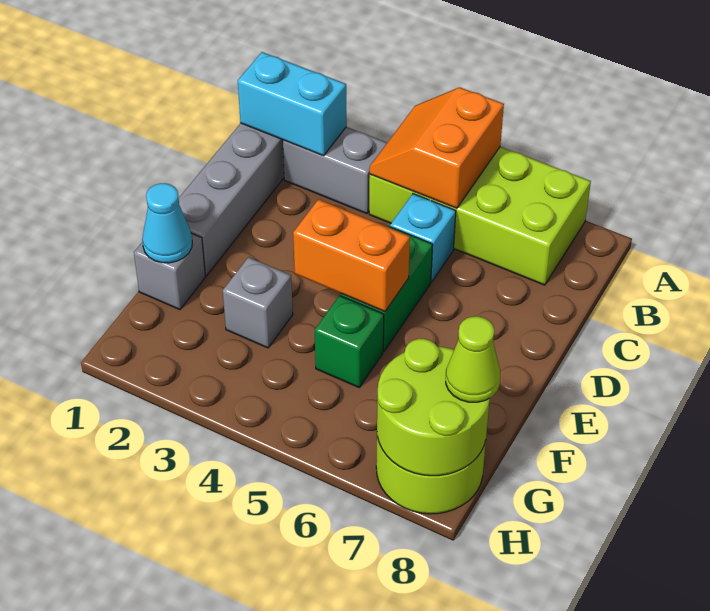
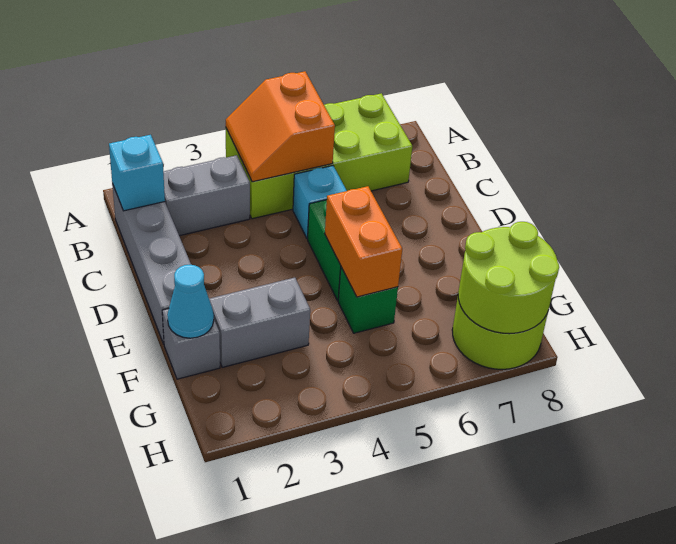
cyan brick B1:B2 level 2 -> cyan brick B1 level 2
orange brick E4:E5 level 2 -> orange brick E5:F5 level 2
grey brick F3 level 1 -> grey brick F2:F3 level 1
lime cone G8 level 3 -> none

